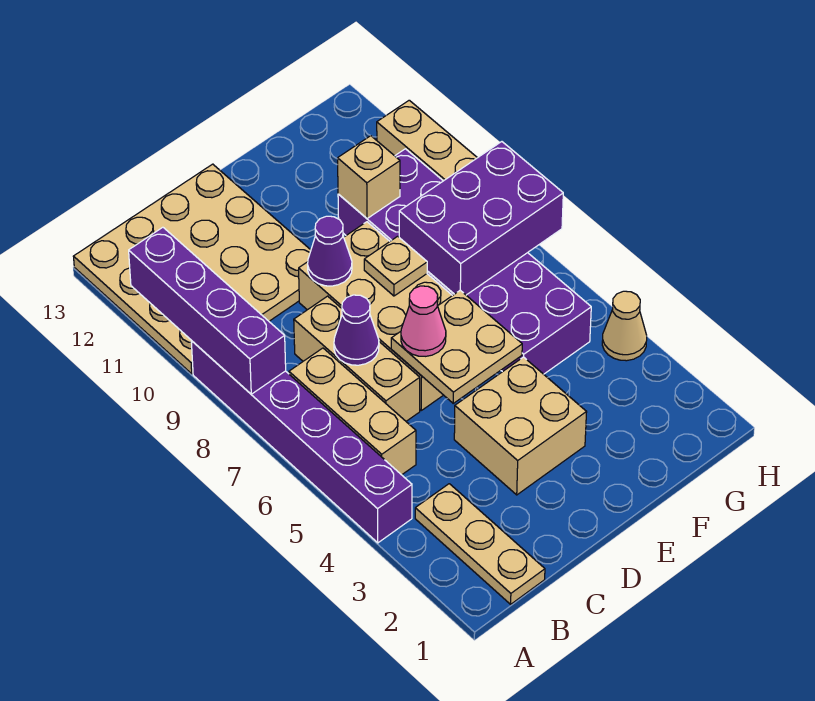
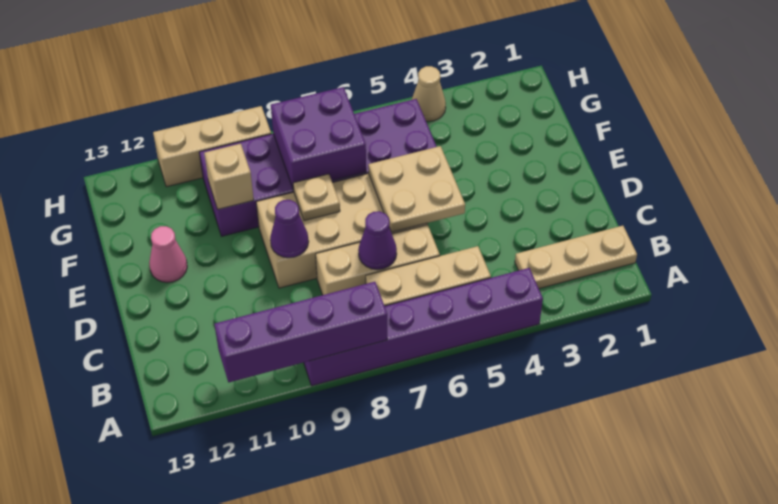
tan plate A10:D13 level 1 -> none
tan brick D3:E4 level 1 -> none
pink cone D6 level 3 -> pink cone E12 level 1
purple brick F7:H8 level 2 -> purple brick F7:G8 level 2

